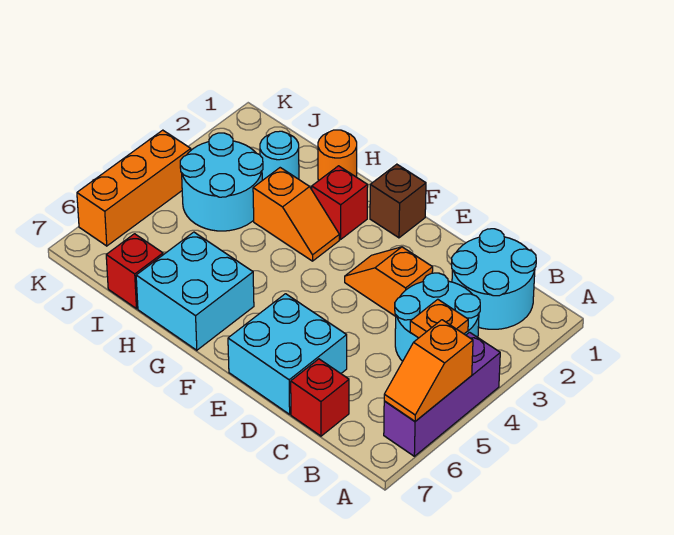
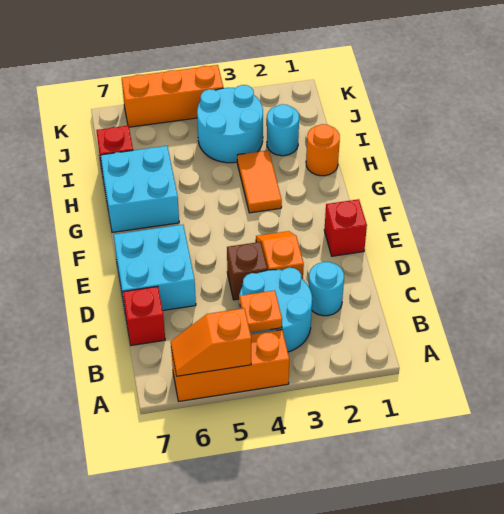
purple brick A4:A6 level 1 -> orange brick A4:A6 level 1
cyan round brick B1:C2 level 1 -> cyan round brick C2 level 1
brown brick F1 level 1 -> brown brick D4 level 1
red brick G2 level 1 -> red brick E1 level 1
orange slope G3:H3 level 1 top H -> orange tile G3:H3 level 1

